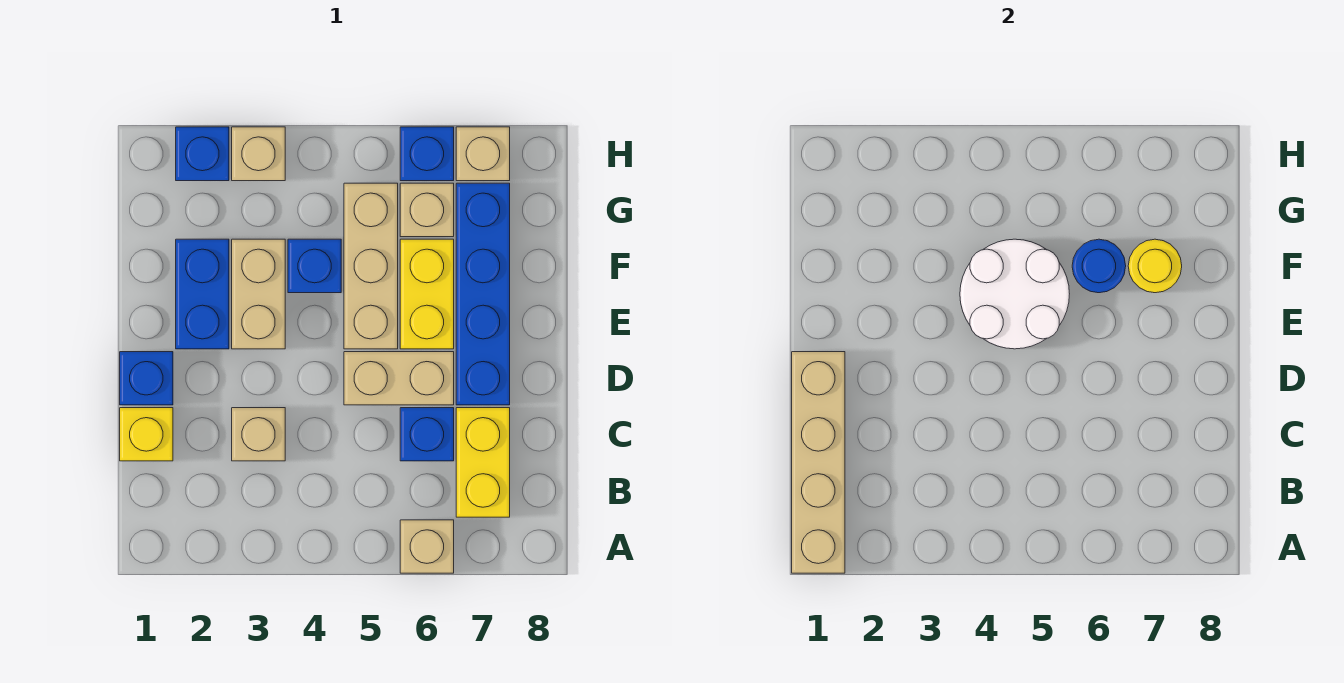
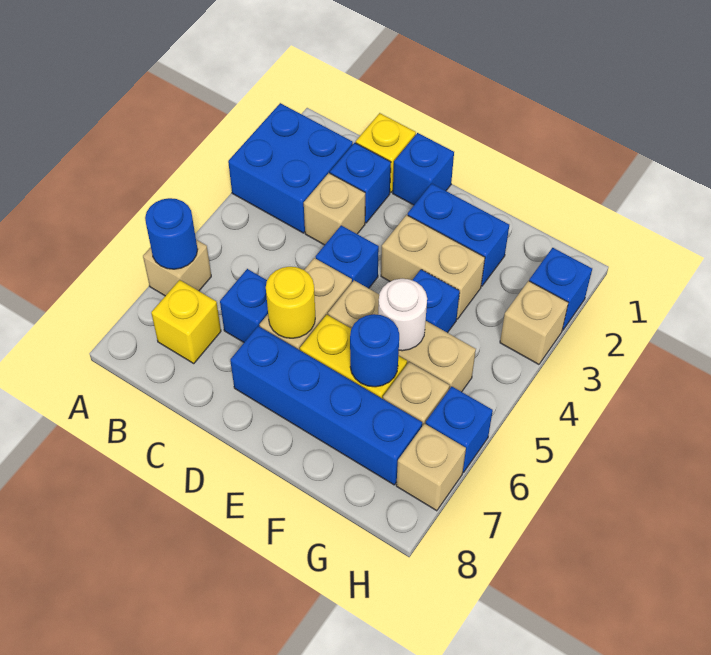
tan brick A1:D1 level 2 -> none
none -> blue brick A2:B3 level 1
none -> blue round brick A6 level 2
yellow brick B7:C7 level 1 -> yellow brick B7 level 1
none -> blue brick C2 level 1
none -> blue brick D4 level 1
white round brick E4:F5 level 2 -> white round brick F5 level 2
yellow round brick F7 level 2 -> yellow round brick D6 level 2

